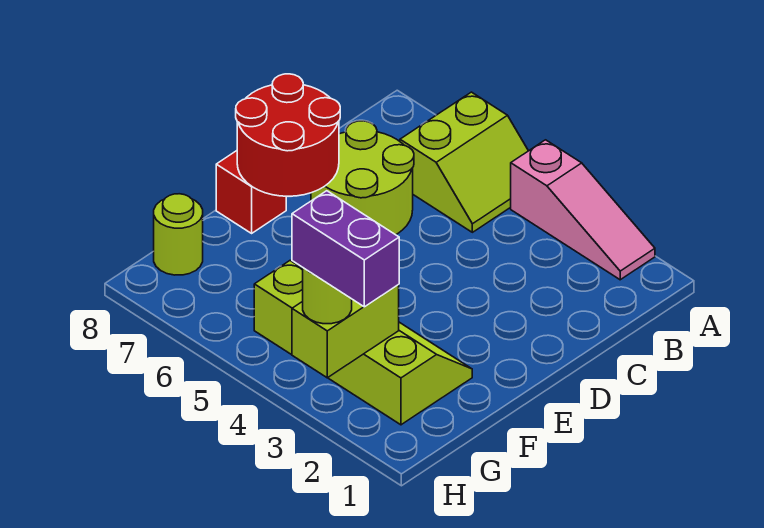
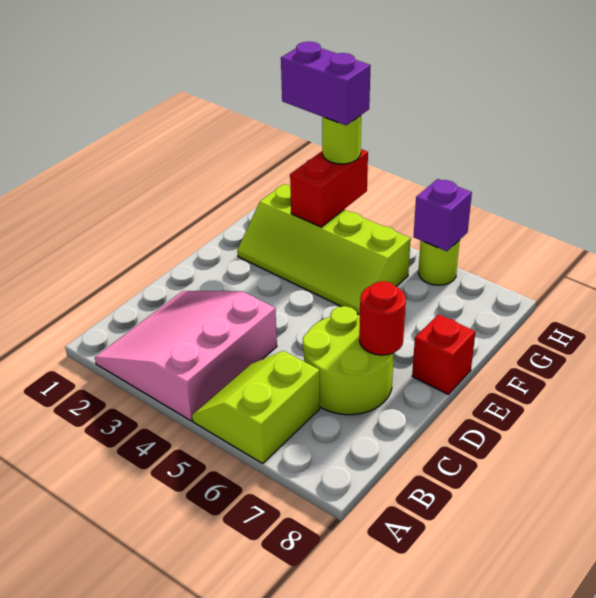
pink slope A2:A4 level 1 top 4 -> pink slope A2:C4 level 1 top 4
red round brick D7:E8 level 2 -> red round brick D7 level 2
lime brick G3:H3 level 2 -> red brick G3:H3 level 2
lime round brick G8 level 1 -> lime round brick H6 level 1
none -> purple brick H6 level 2

